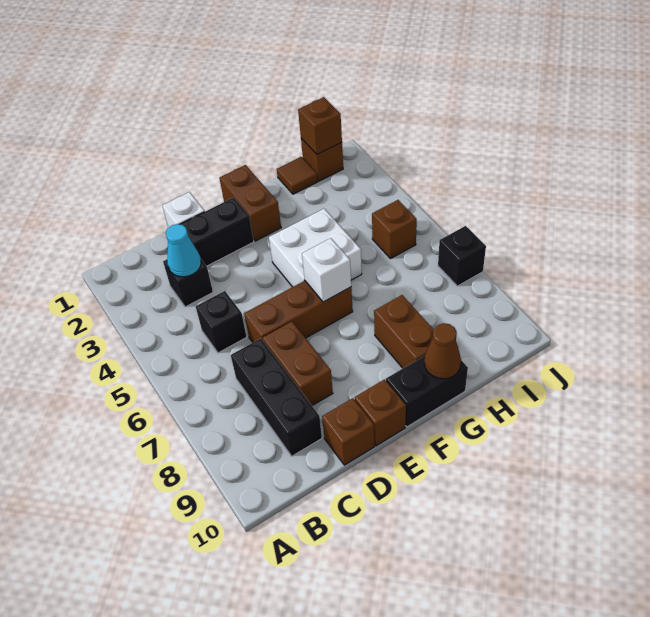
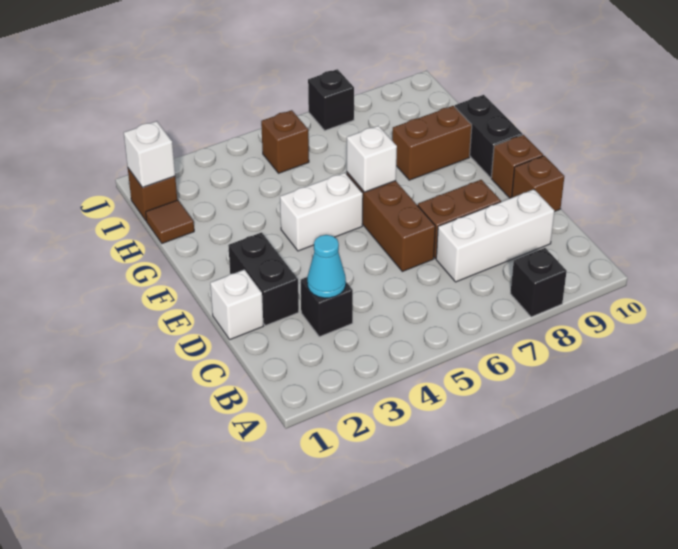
black brick C5 level 1 -> black brick A8 level 1
black brick C7:C9 level 1 -> white brick C7:C9 level 1
brown brick F1:F2 level 1 -> none
white brick F4:G5 level 1 -> white brick F4:F5 level 1
brown cone G10 level 2 -> none
brown brick I1 level 2 -> white brick I1 level 2

